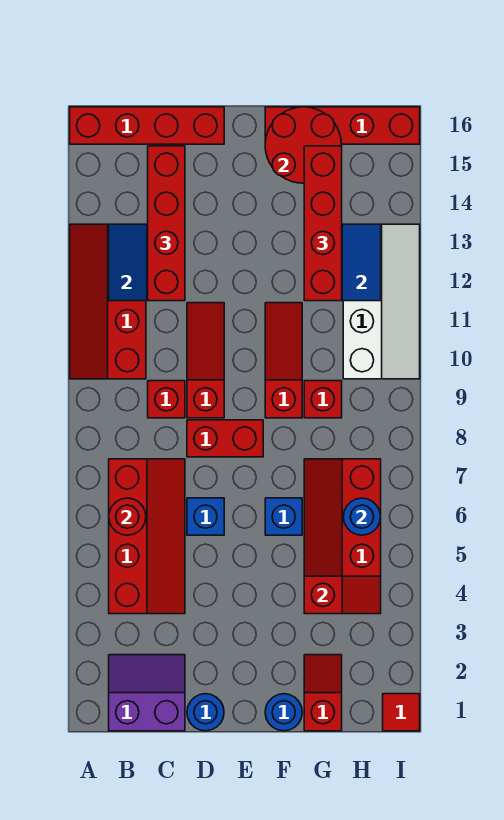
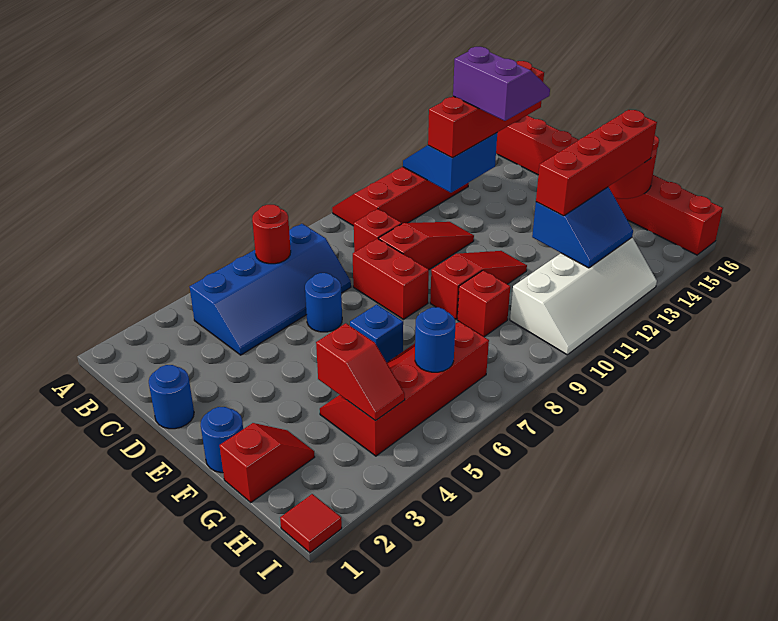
purple slope B1:C2 level 1 top 1 -> purple slope C13:D14 level 4 top 13
red slope B4:C7 level 1 top B -> blue slope B4:C7 level 1 top B
blue brick D6 level 1 -> blue round brick D6 level 1

